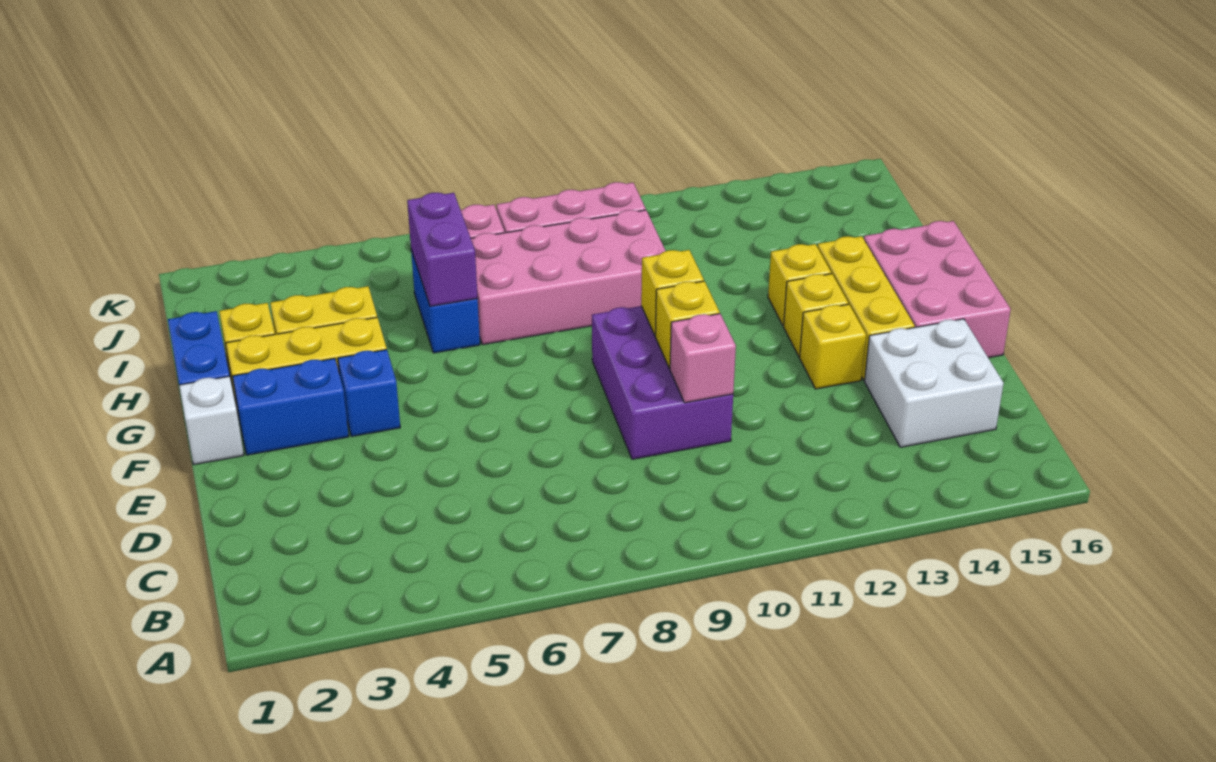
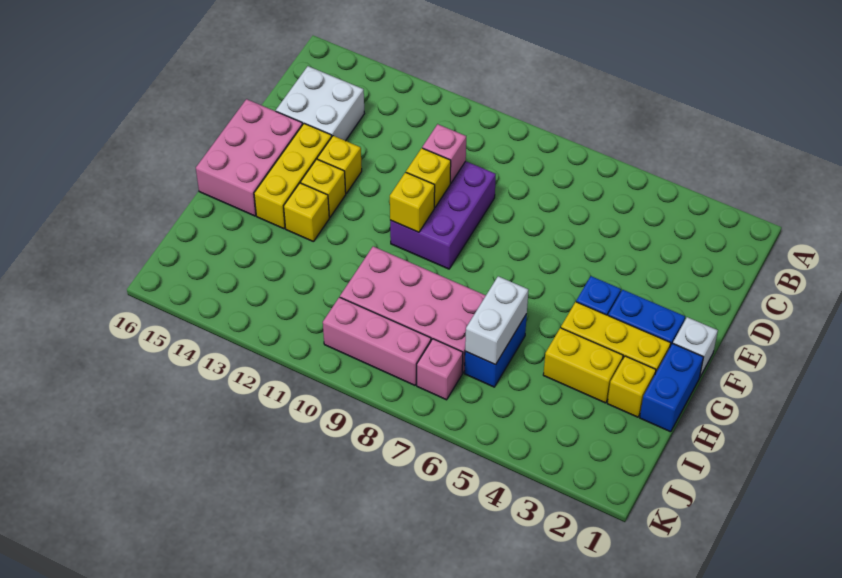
purple brick H6:I6 level 2 -> white brick H6:I6 level 2

